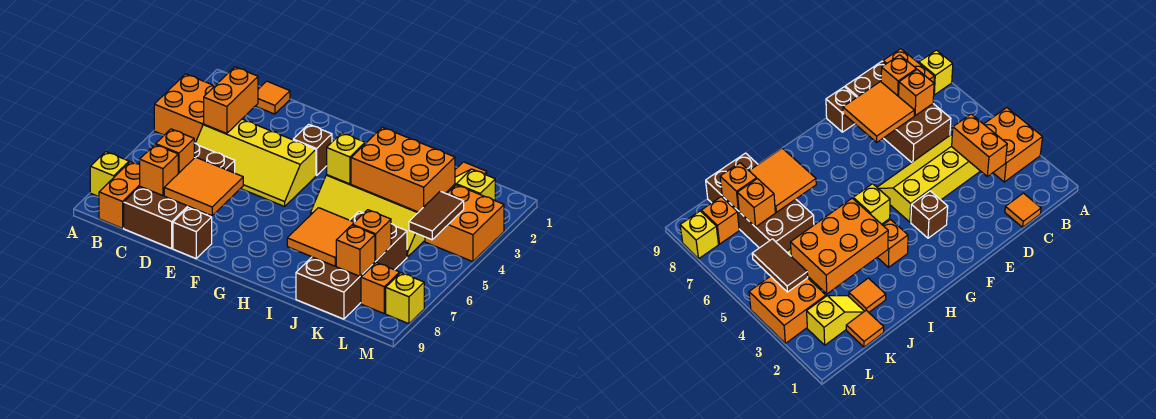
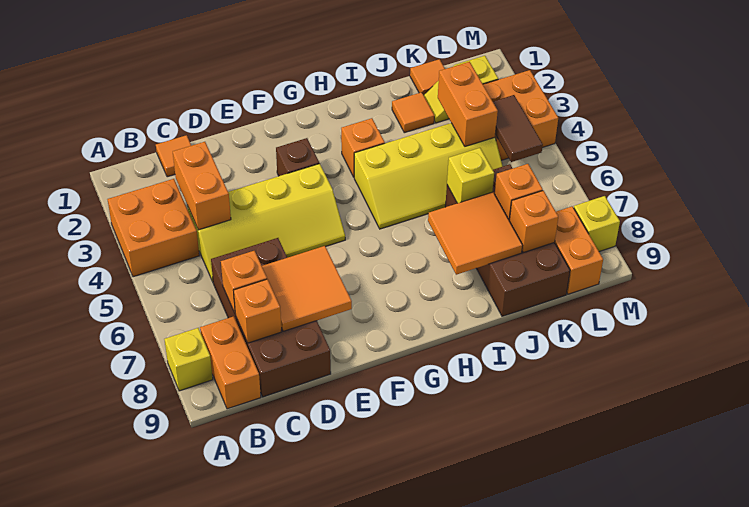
brown brick E9 level 1 -> none
yellow brick H4 level 2 -> yellow brick J6 level 2
orange brick I3:K4 level 2 -> orange brick K3:K4 level 2
orange brick L8 level 1 -> orange brick L8:L9 level 1

